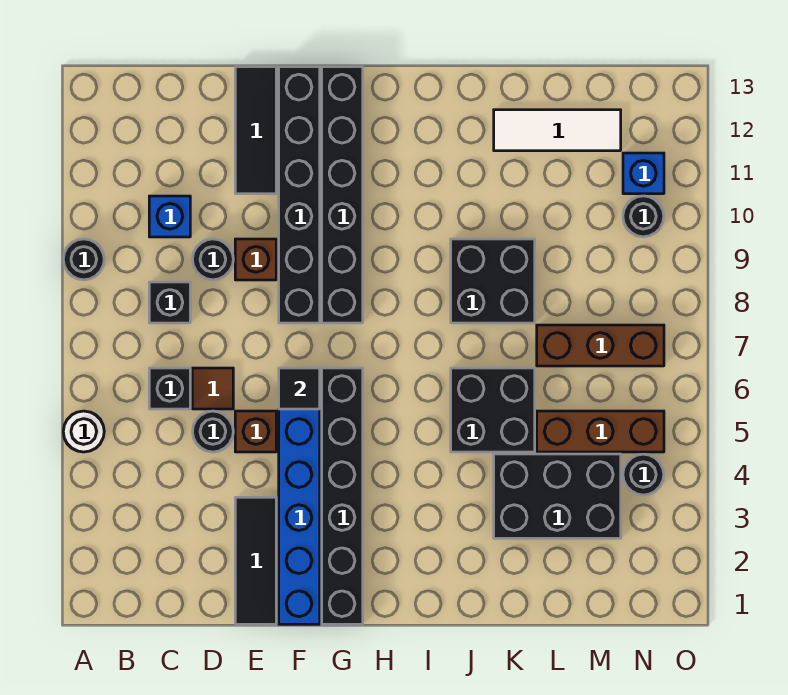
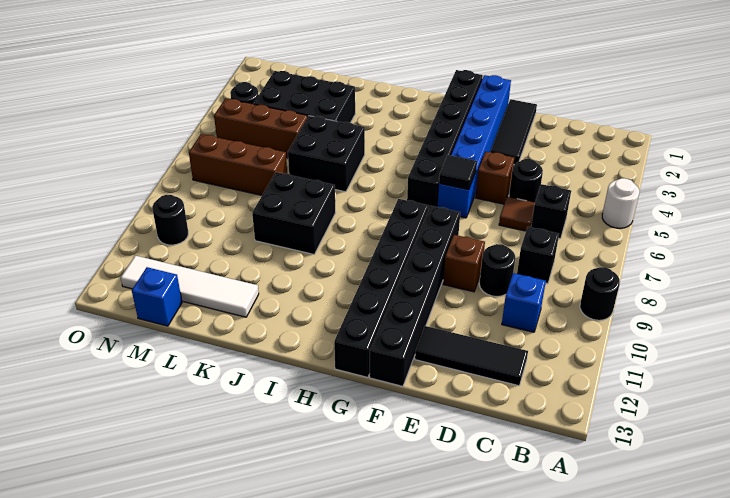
black tile E11:E13 level 1 -> black tile C12:E12 level 1
white tile K12:M12 level 1 -> white tile K12:N12 level 1
blue brick N11 level 1 -> blue brick M13 level 1

